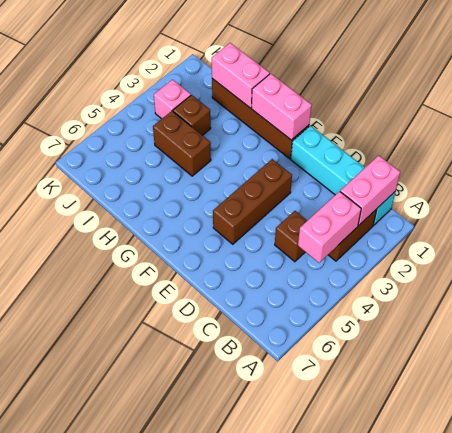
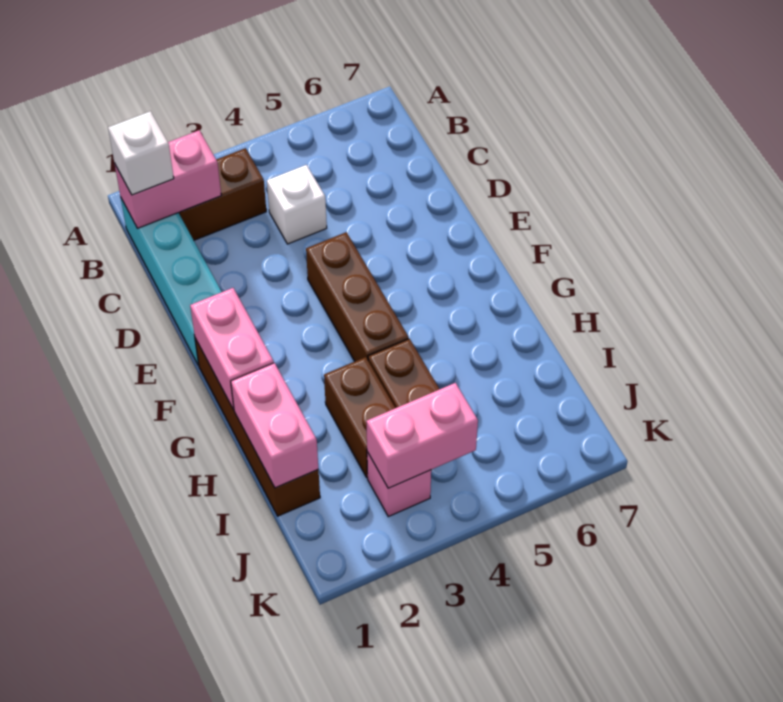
none -> white brick B1 level 3
pink brick B3:B4 level 2 -> pink brick J3:J4 level 2
brown brick C4 level 1 -> white brick C4 level 1
brown brick E3:E5 level 1 -> brown brick E4:G4 level 1
brown brick I3 level 1 -> brown brick H3:I3 level 1

